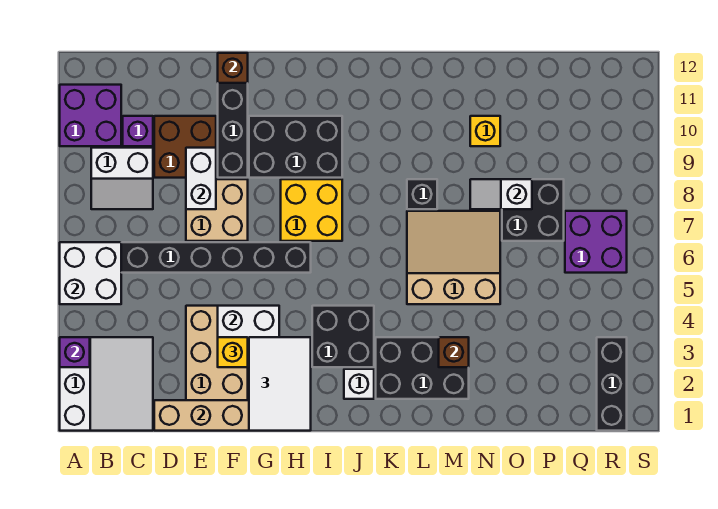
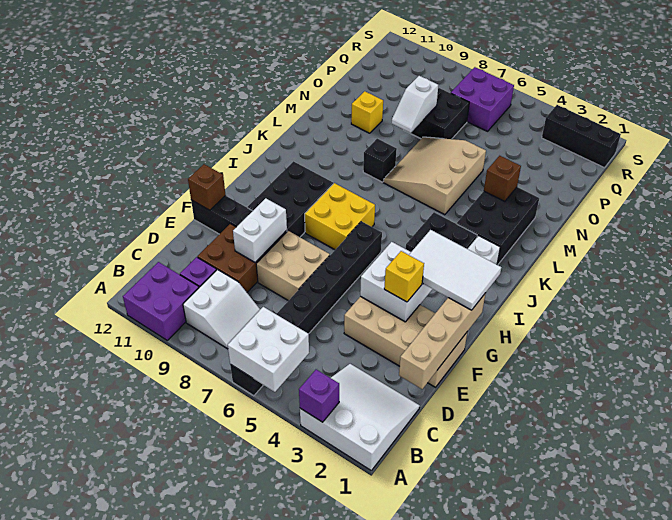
white brick E8:E9 level 2 -> white brick E9:F9 level 2

